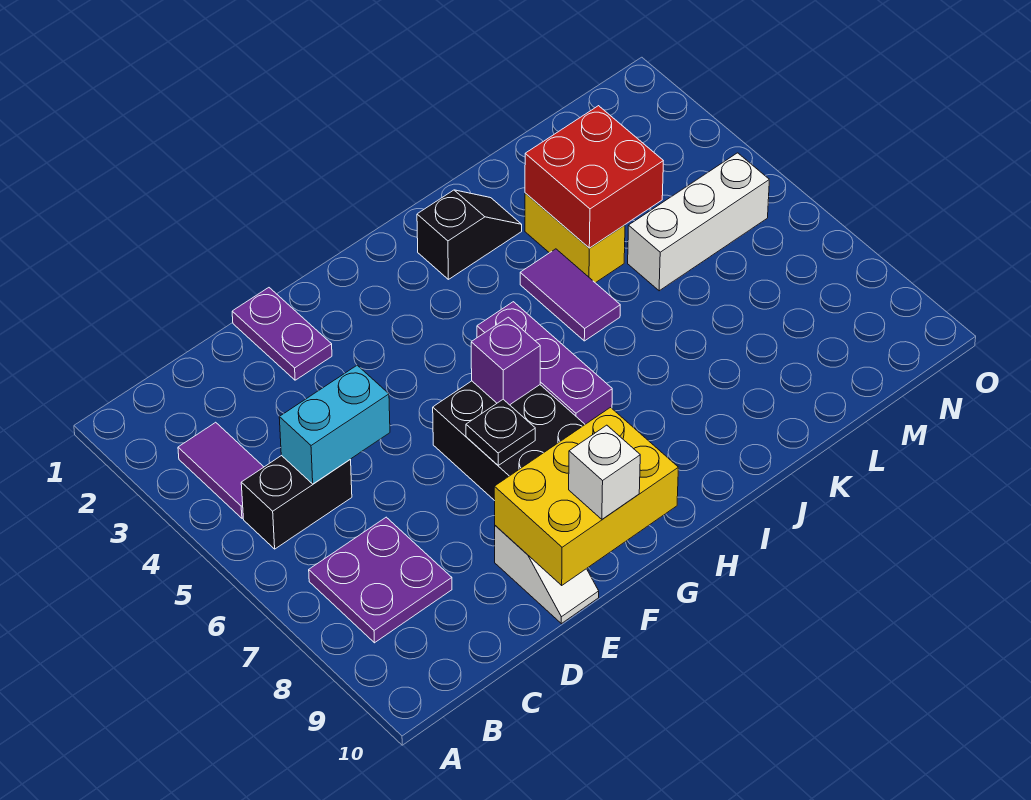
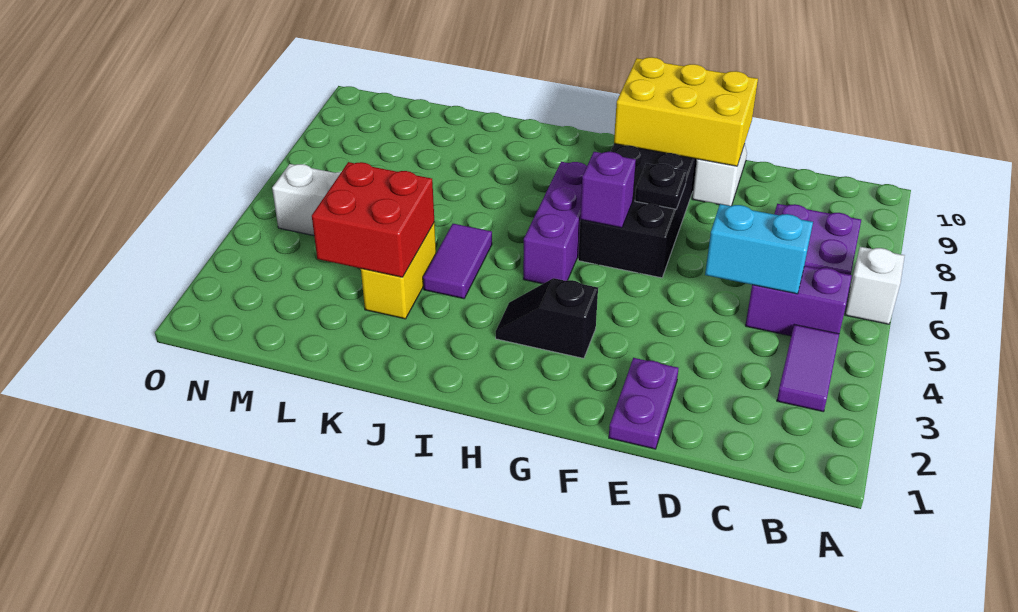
black brick B5:C5 level 1 -> purple brick B5:C5 level 1
white brick F10 level 3 -> white brick A6 level 1
black slope I2:J2 level 1 top I -> black slope G3:H3 level 1 top G

